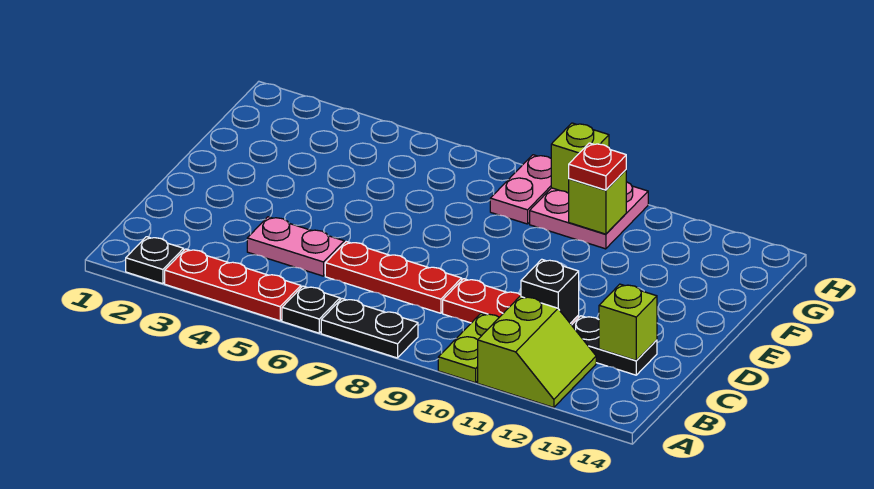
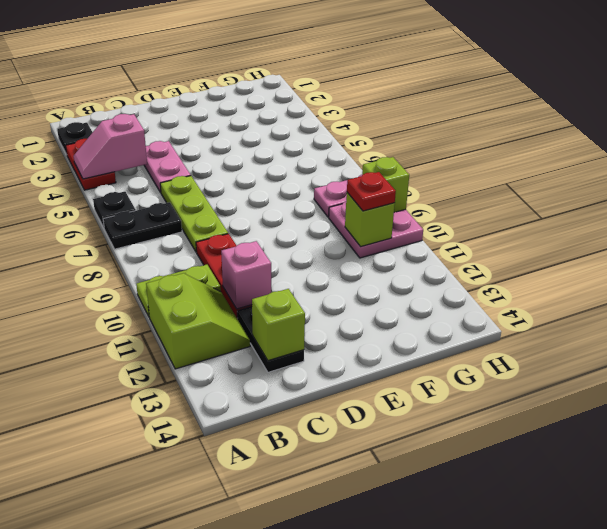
red plate A3:A5 level 1 -> red plate A3:A4 level 1
none -> pink slope A4:B4 level 2 top B
black plate A7:A8 level 1 -> black plate A7:B7 level 1
lime slope A11:B12 level 1 top 11 -> lime slope A11:B12 level 1 top A
red plate C6:C8 level 1 -> lime plate C6:C8 level 1
black brick C11 level 2 -> pink brick C11 level 2

